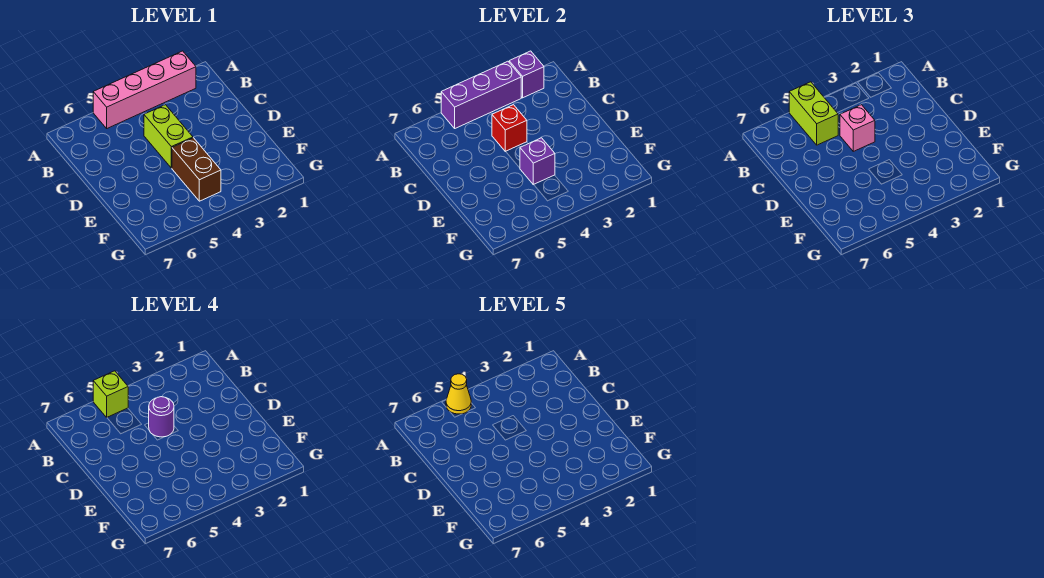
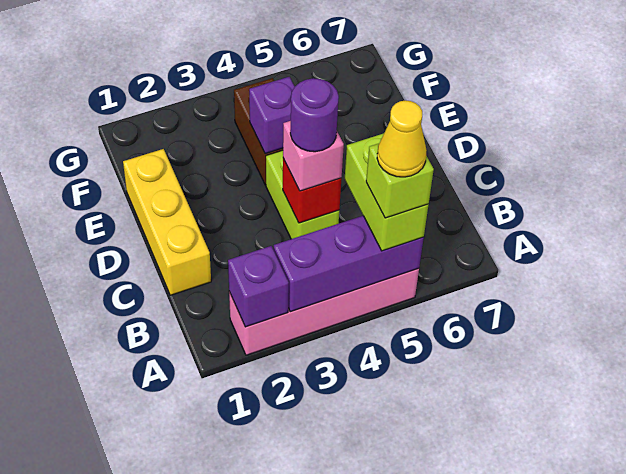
none -> yellow brick C1:E1 level 1

